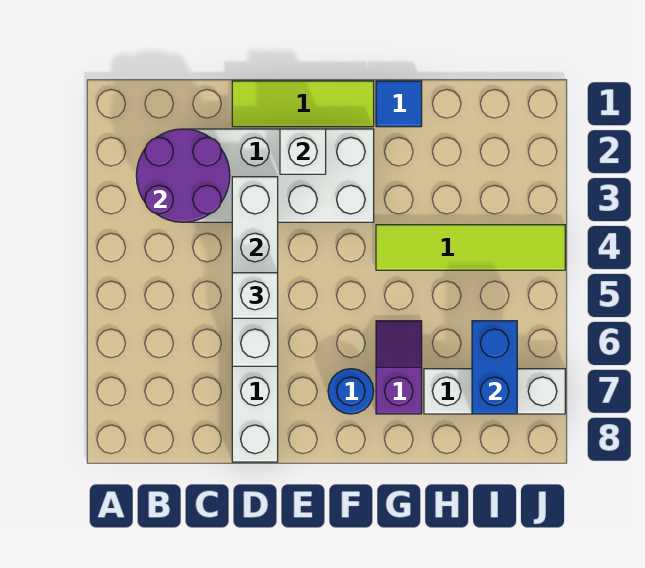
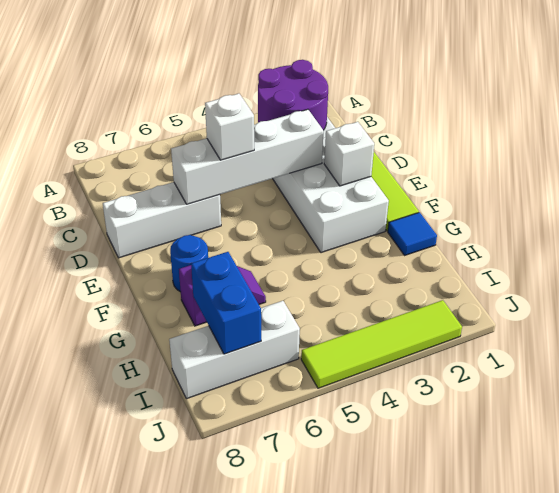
lime tile G4:J4 level 1 -> lime tile J2:J5 level 1
white brick H7:J7 level 1 -> white brick I6:I8 level 1
blue brick I6:I7 level 2 -> blue brick H7:I7 level 2

